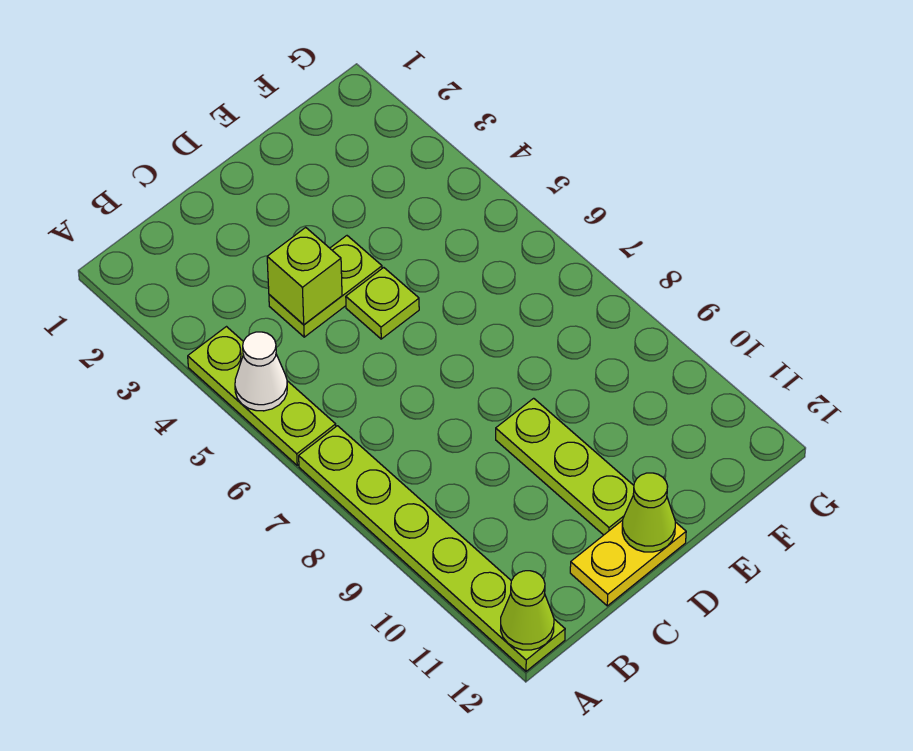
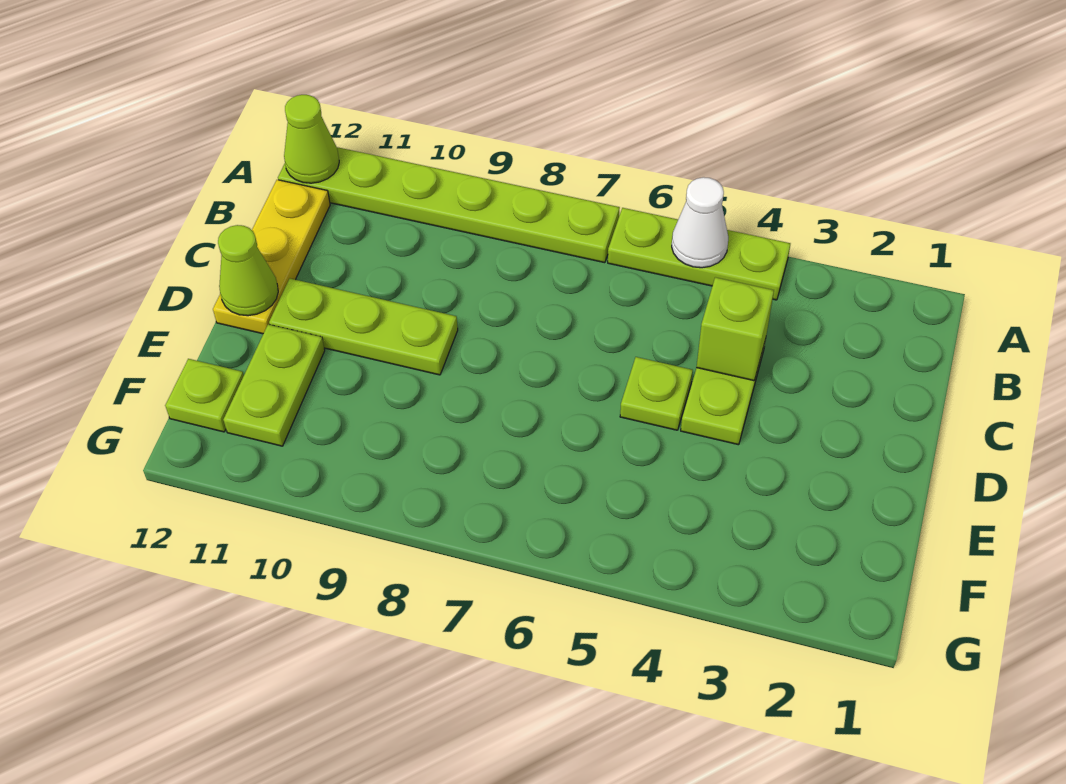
yellow plate C12:D12 level 1 -> yellow plate B12:D12 level 1
none -> lime plate E11:F11 level 1
none -> lime plate F12 level 1

